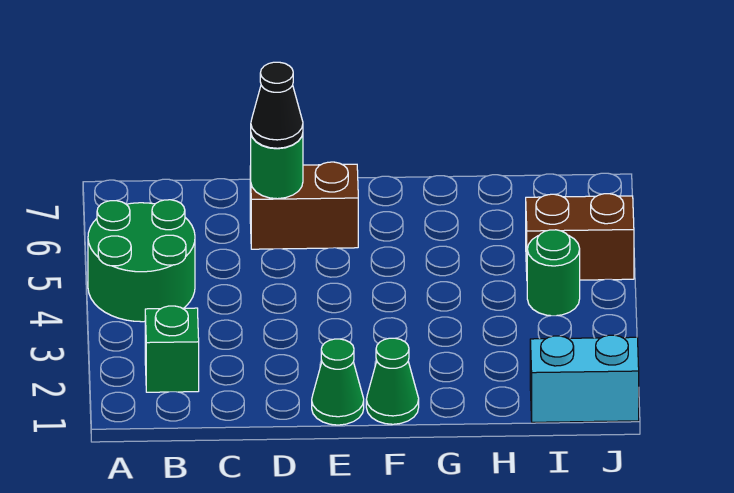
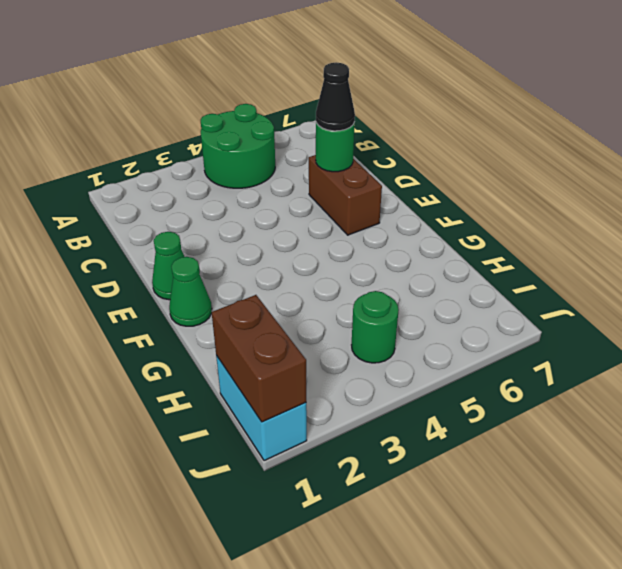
green brick B2 level 1 -> none
brown brick I5:J5 level 1 -> brown brick I1:J1 level 2

